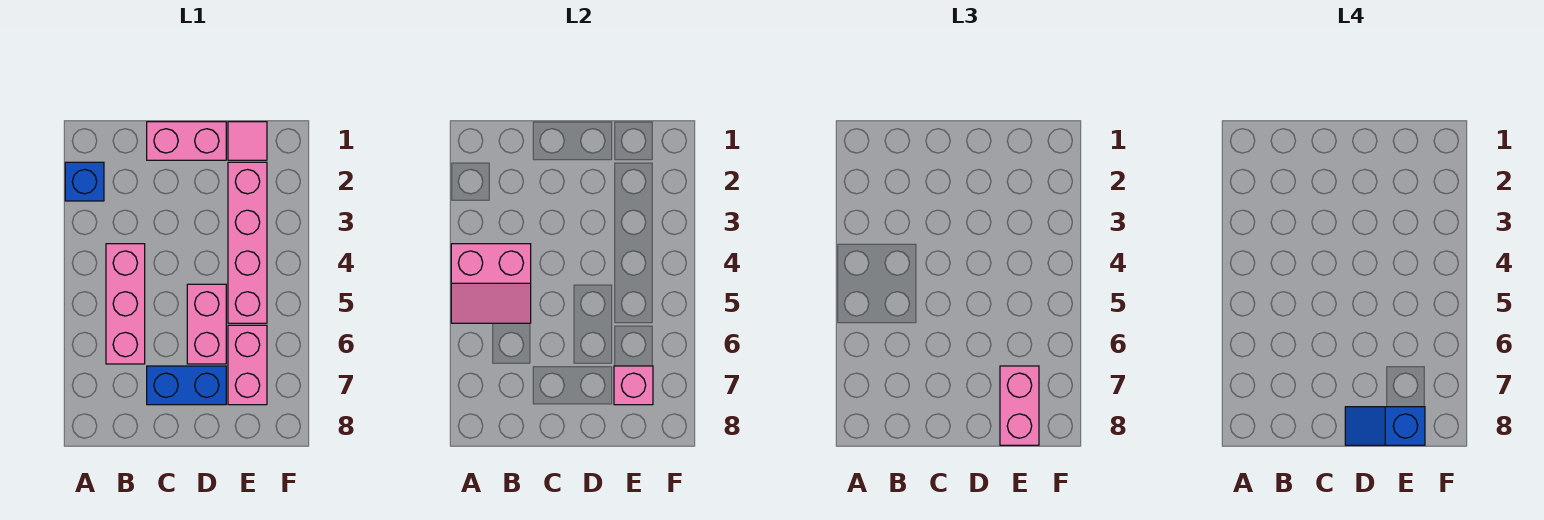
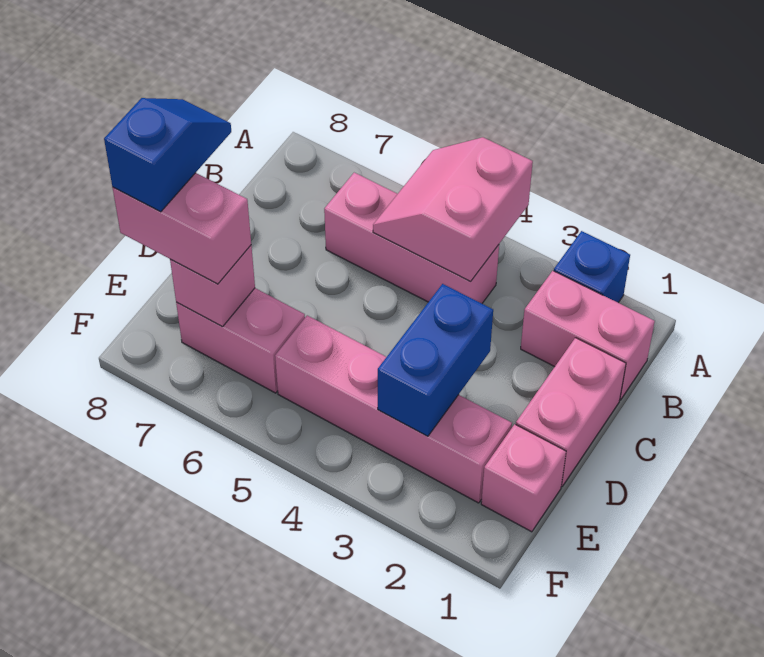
blue brick C7:D7 level 1 -> blue brick D3:E3 level 2
pink brick D5:D6 level 1 -> pink brick B1:B2 level 1
pink tile E1 level 1 -> pink brick E1 level 1

